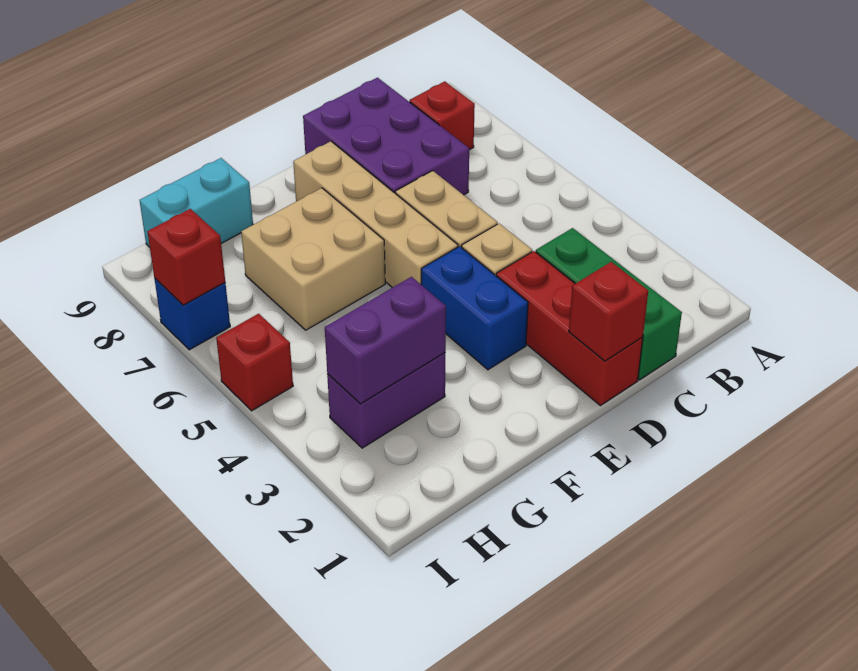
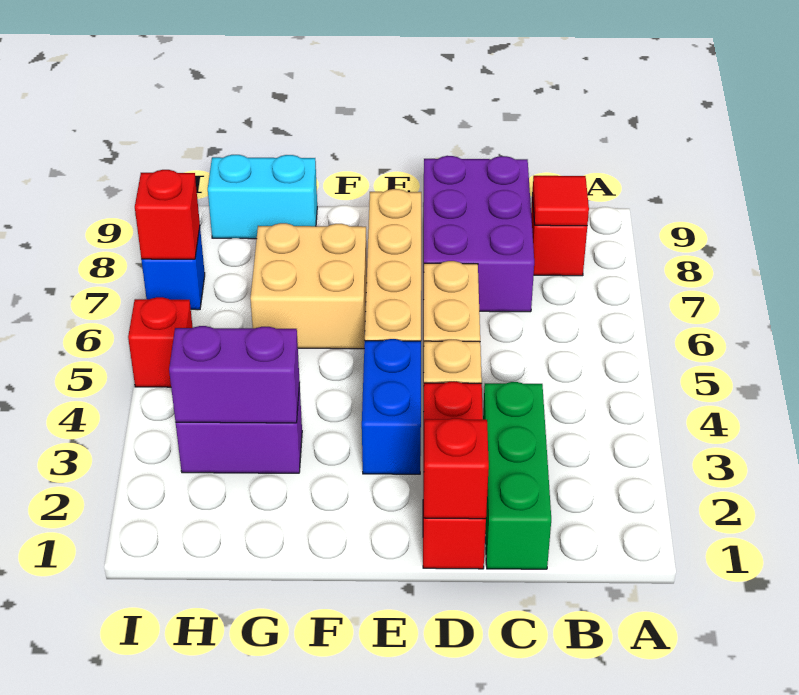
none -> red tile B8 level 2

